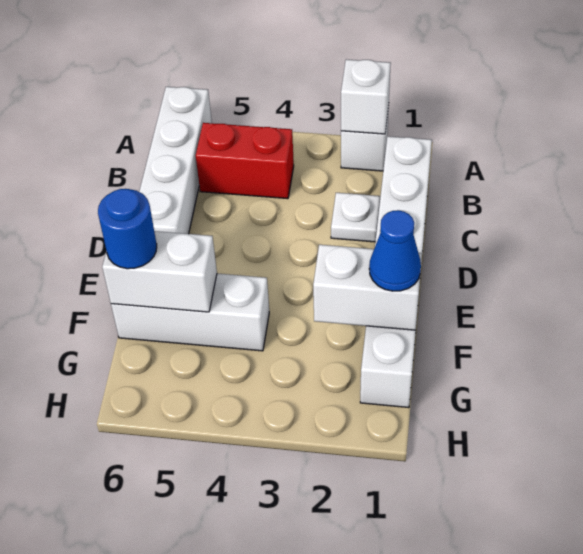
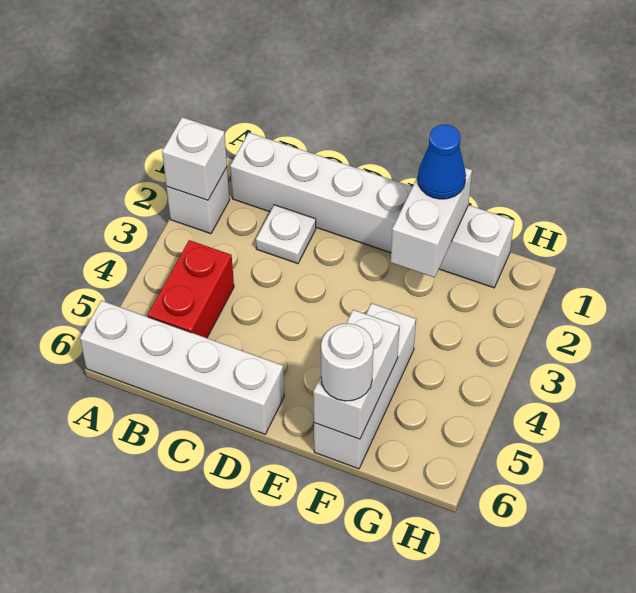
blue round brick F6 level 3 -> white round brick F6 level 3

